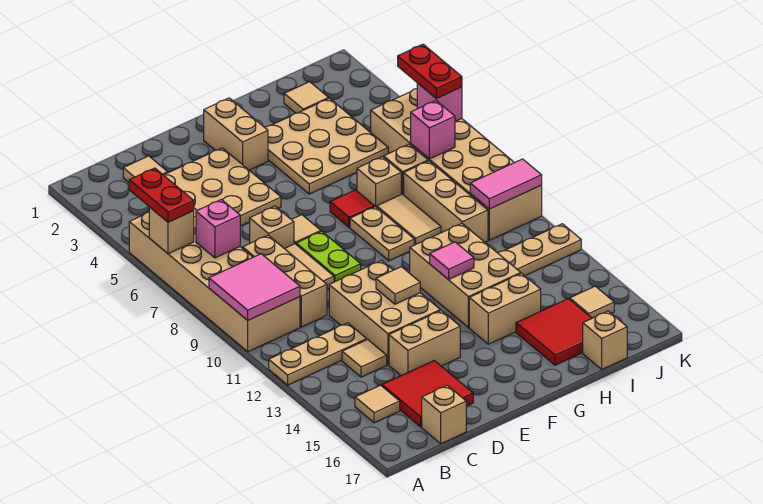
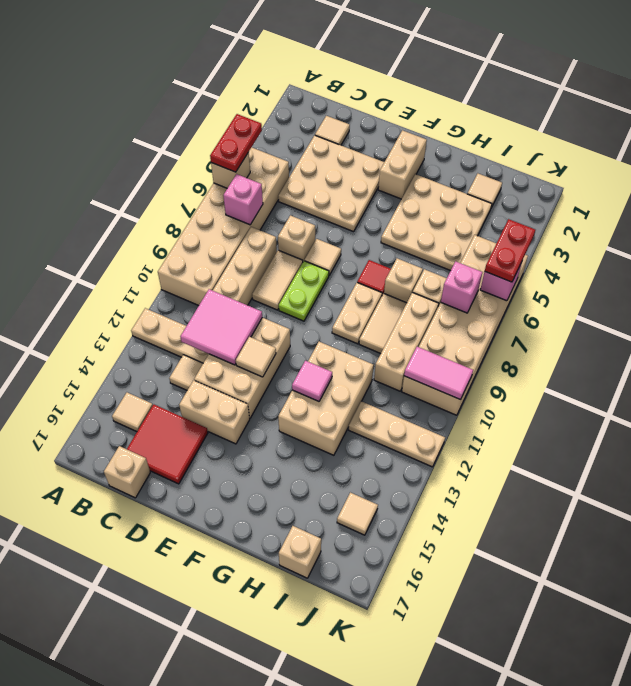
pink tile A9:B10 level 2 -> pink tile C11:D12 level 2
tan brick G14:H14 level 1 -> none
red tile H15:I16 level 1 -> none

